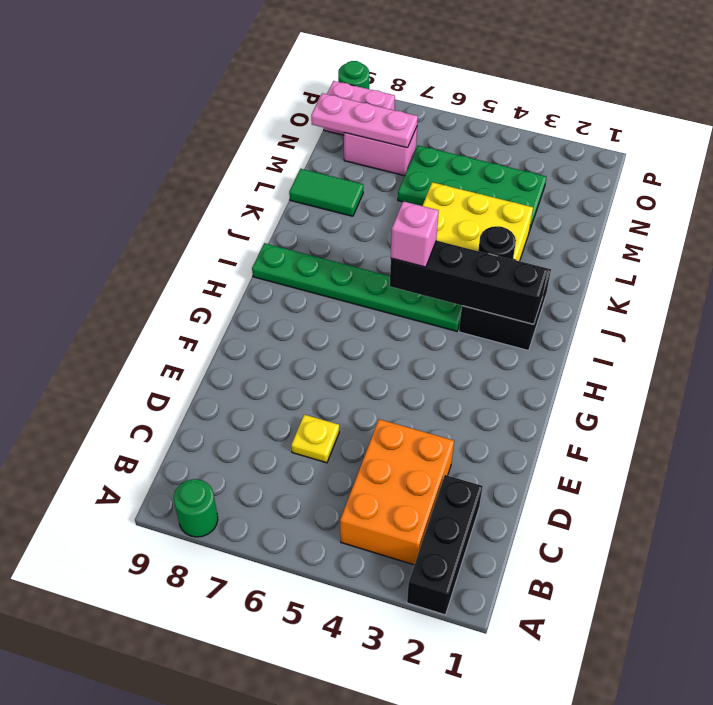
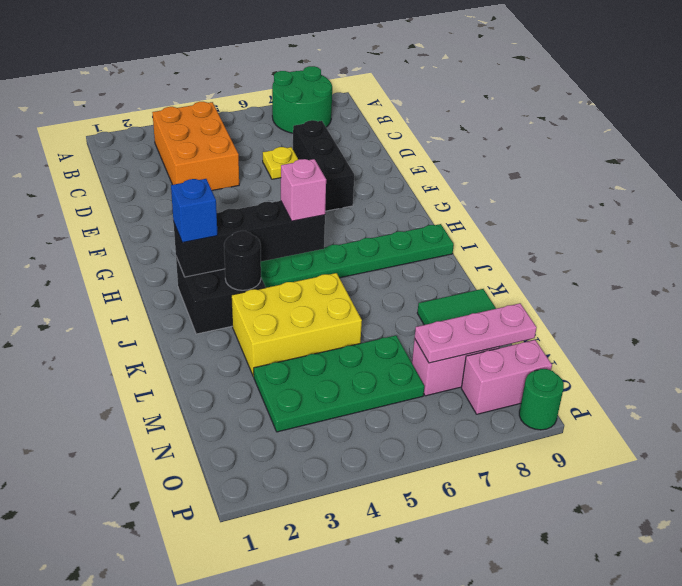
black brick A2:C2 level 1 -> black brick D7:F7 level 1
green round brick A8 level 1 -> green round brick A7:B8 level 1
none -> blue brick I2 level 3

